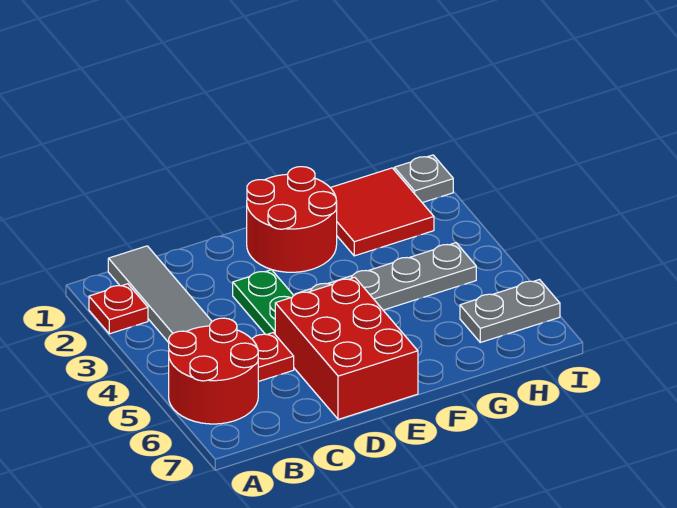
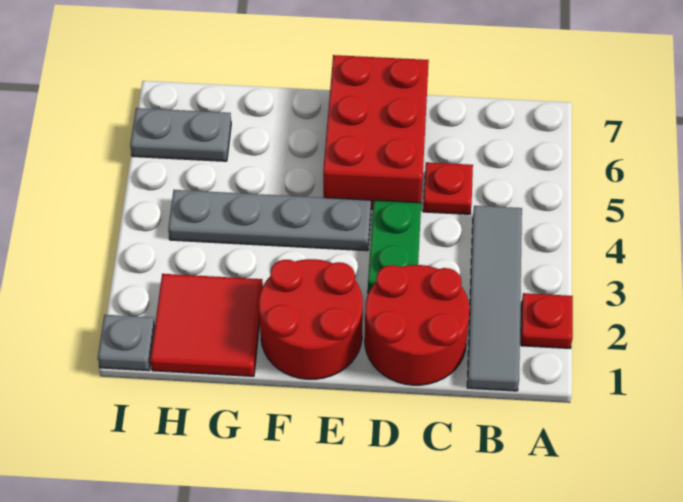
red round brick A5:B6 level 1 -> red round brick C1:D2 level 1

